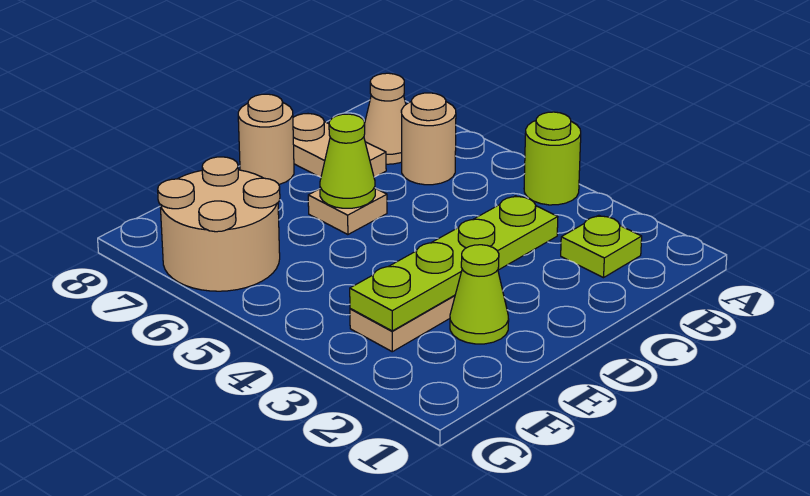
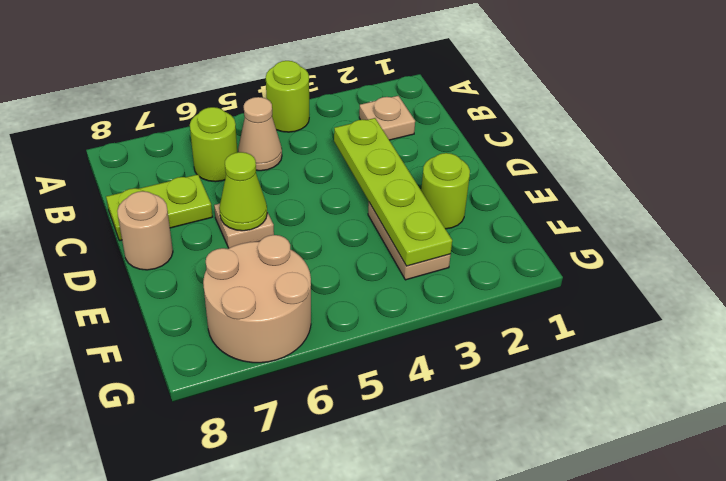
lime plate B2 level 1 -> tan plate B2 level 1
tan round brick B6 level 1 -> lime round brick B6 level 1
tan cone B7 level 1 -> tan cone B5 level 1
tan plate C7:C8 level 1 -> lime plate C7:C8 level 1
lime cone E2 level 1 -> lime round brick E2 level 1

